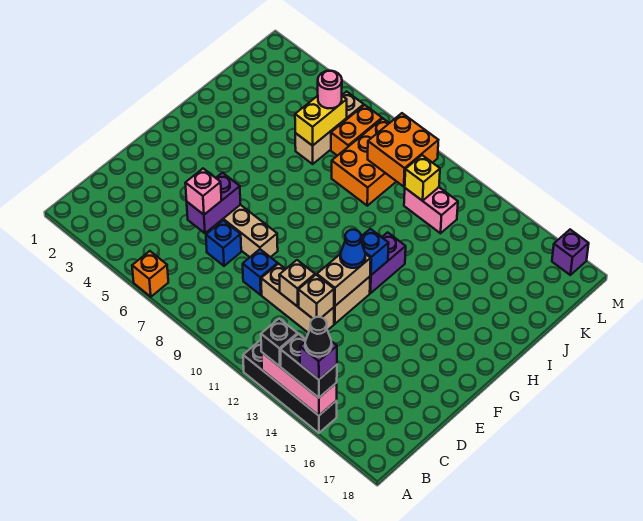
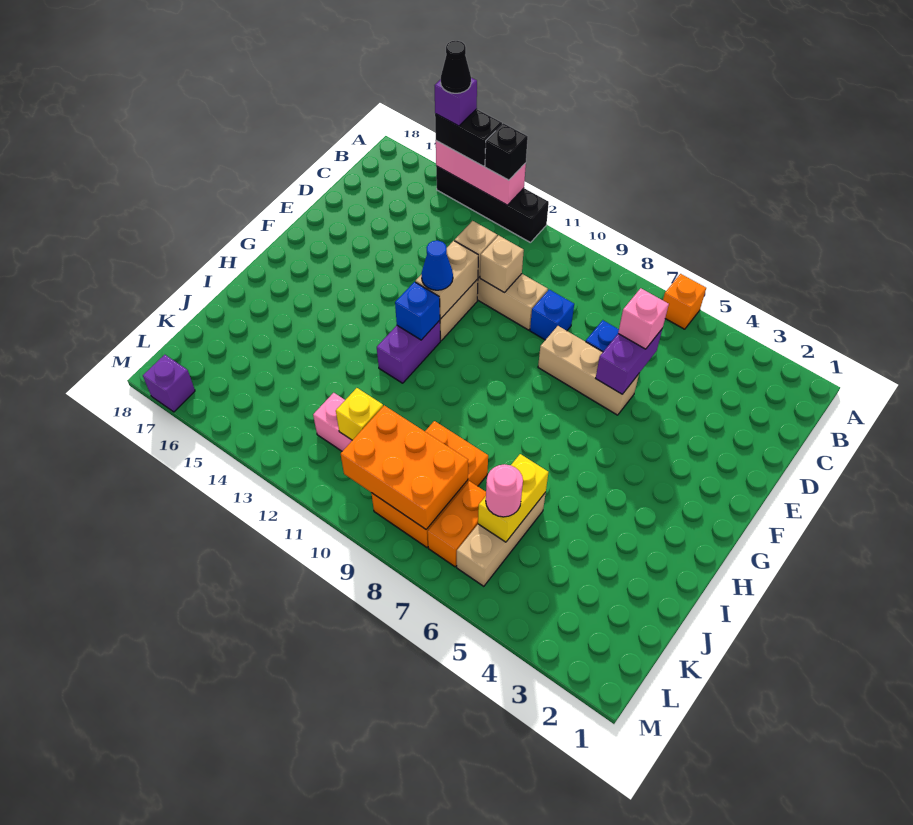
orange brick K9:L10 level 2 -> orange brick K8:L10 level 2

